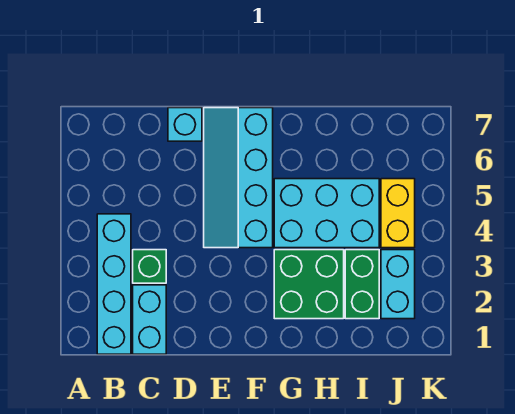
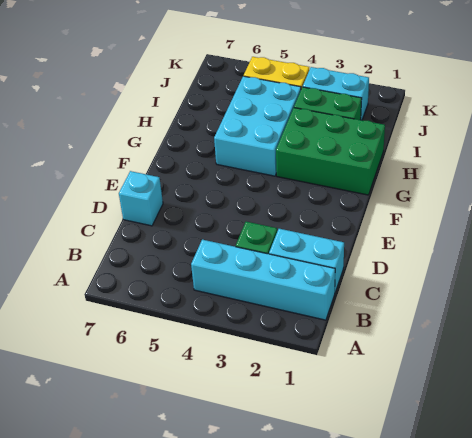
cyan slope E4:F7 level 1 top F -> none
green brick G2:H3 level 1 -> green brick G1:H3 level 1

